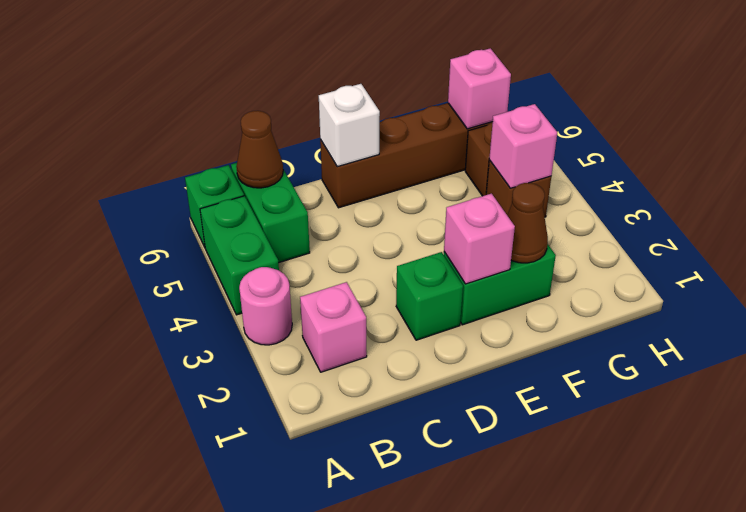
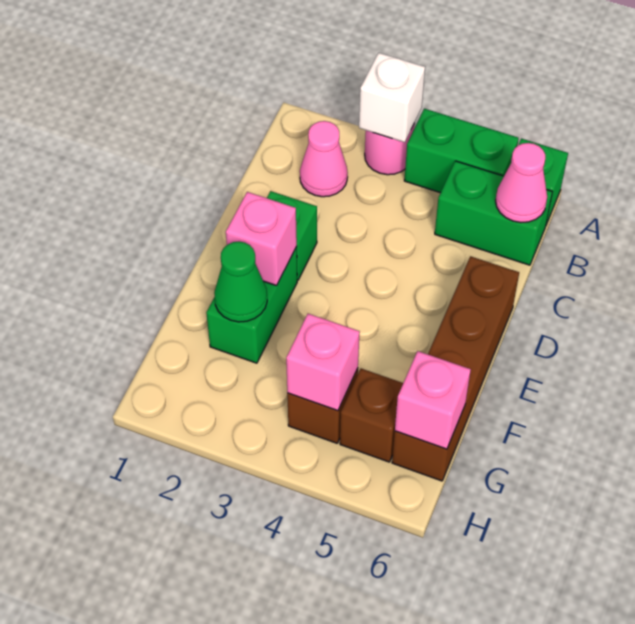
pink brick B2 level 1 -> pink cone B2 level 1
brown cone B6 level 2 -> pink cone B6 level 2
white brick D6 level 2 -> white brick A3 level 2
brown cone F2 level 2 -> green cone F2 level 2

